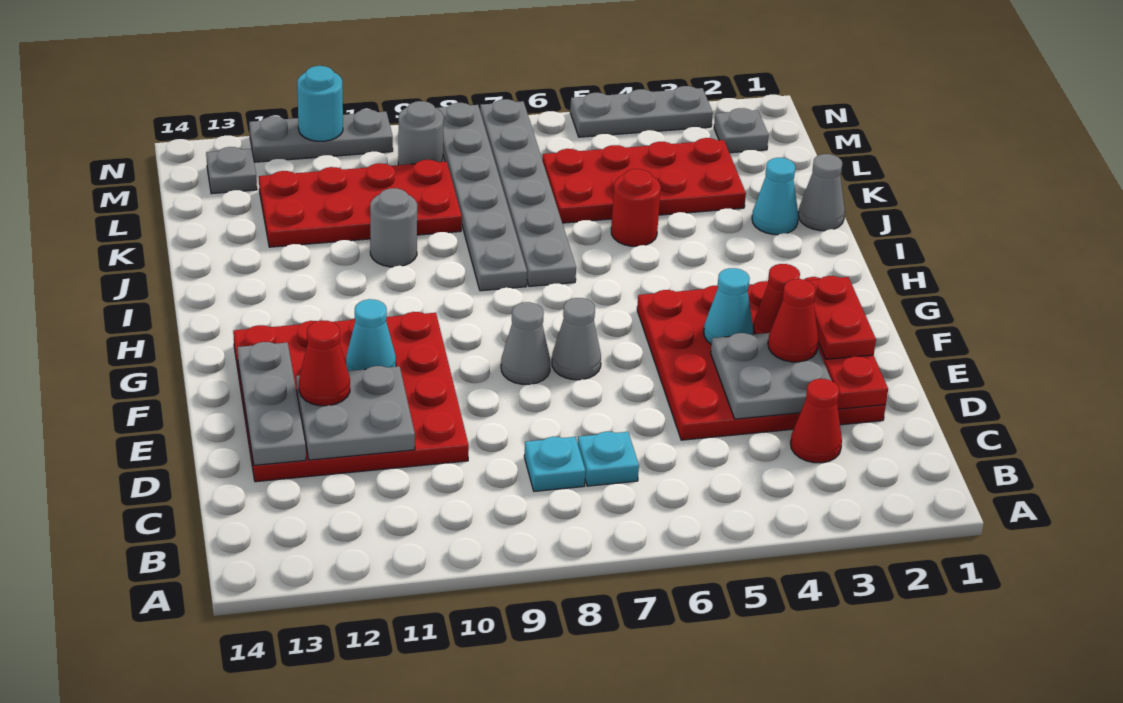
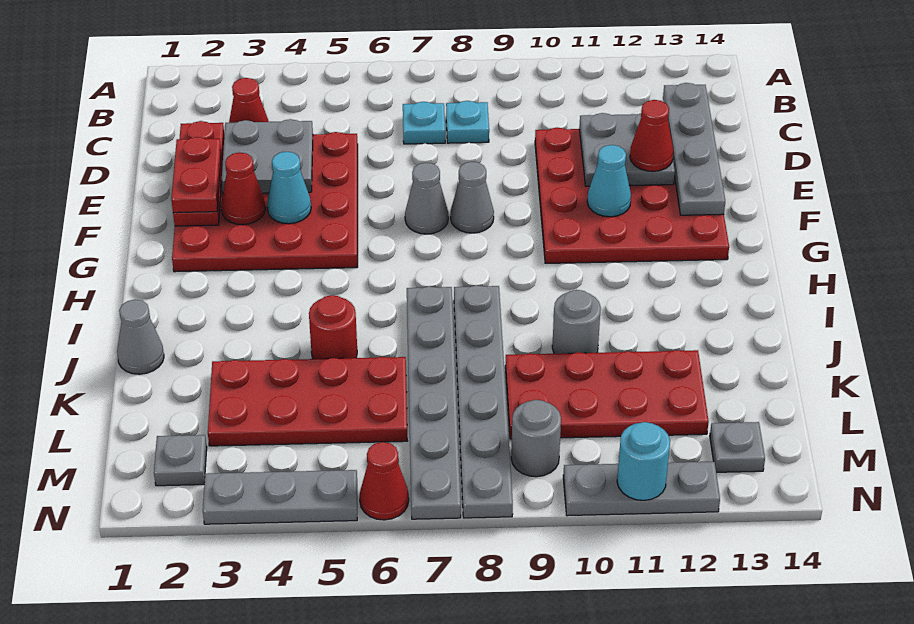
grey plate D13:F13 level 2 -> grey plate C13:F13 level 2
red cone E3 level 3 -> red cone N6 level 1
cyan cone J2 level 1 -> none

